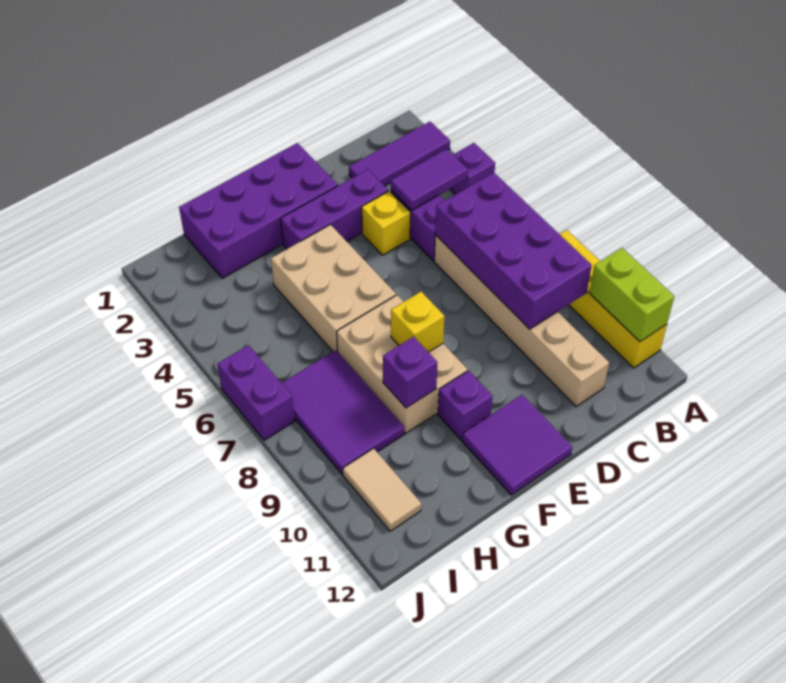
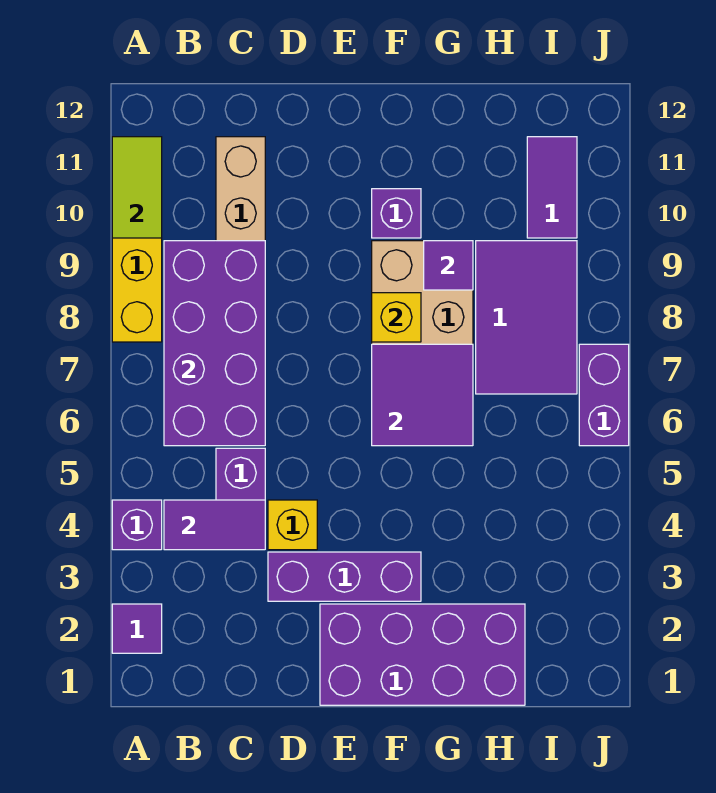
purple tile A2:C2 level 1 -> purple tile A2 level 1
lime brick A10:A11 level 2 -> lime tile A10:A11 level 2
purple tile E11:F12 level 1 -> purple tile F6:G7 level 2
tan brick F4:G6 level 1 -> none
purple brick G9 level 2 -> purple tile G9 level 2
tan tile I10:I11 level 1 -> purple tile I10:I11 level 1

